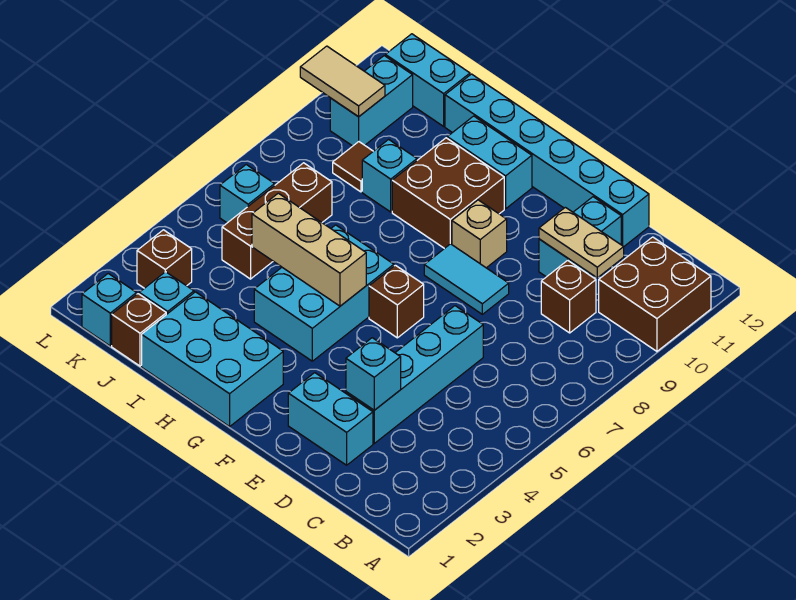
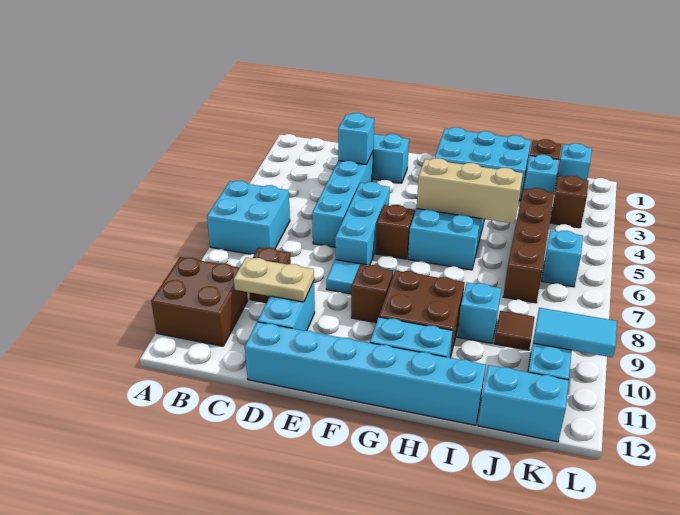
none -> cyan brick A6:B7 level 1
none -> cyan brick E5:E7 level 1
tan brick F9 level 1 -> brown brick F9 level 1
brown brick J5:J7 level 1 -> brown brick J4:J7 level 1
tan tile K10:L10 level 2 -> cyan tile K10:L10 level 2

